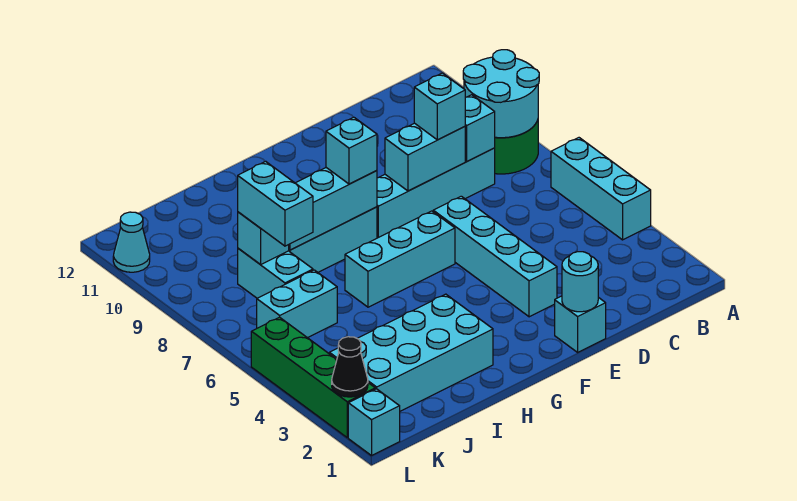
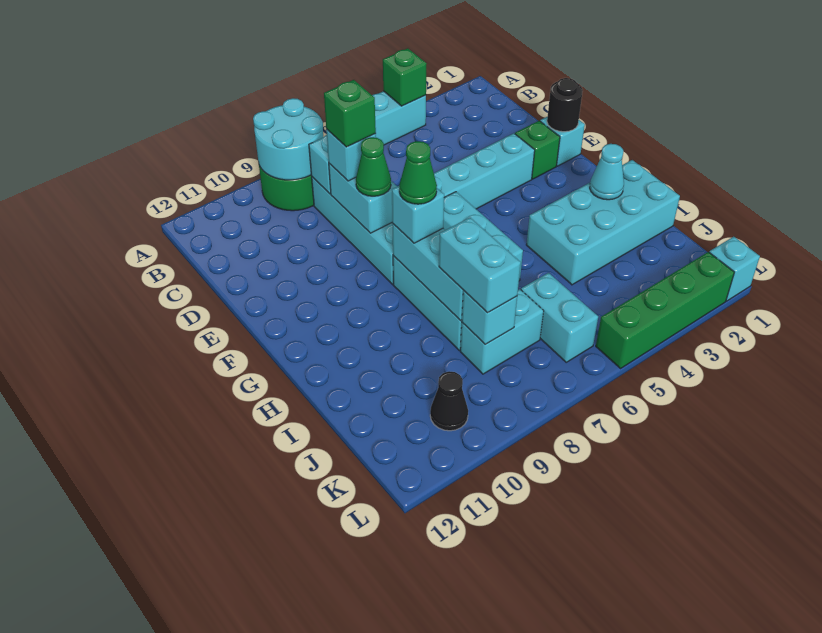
none -> green brick A4 level 2
none -> green brick D8 level 4
cyan round brick E1 level 2 -> black round brick E1 level 2
none -> green brick E2 level 1
none -> green cone E8 level 3
none -> green cone G8 level 4
cyan brick H2:K3 level 1 -> cyan brick H1:I4 level 1
cyan brick J7:J8 level 3 -> cyan brick I8:J8 level 3
black cone L2 level 2 -> black cone K10 level 1
cyan cone L11 level 1 -> cyan cone H2 level 2

